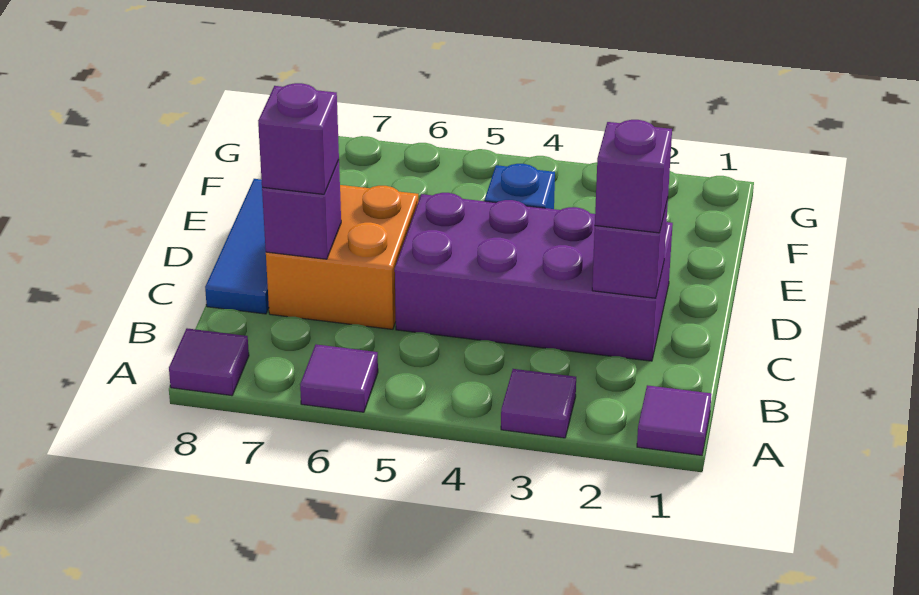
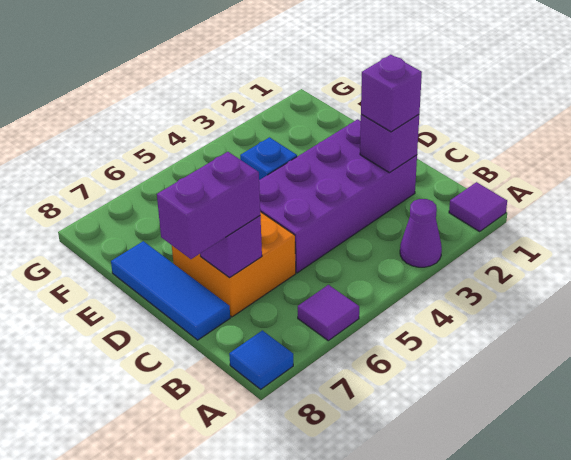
purple tile A3 level 1 -> purple cone A3 level 1
purple tile A8 level 1 -> blue tile A8 level 1
purple brick C7 level 3 -> purple brick C7:C8 level 3

